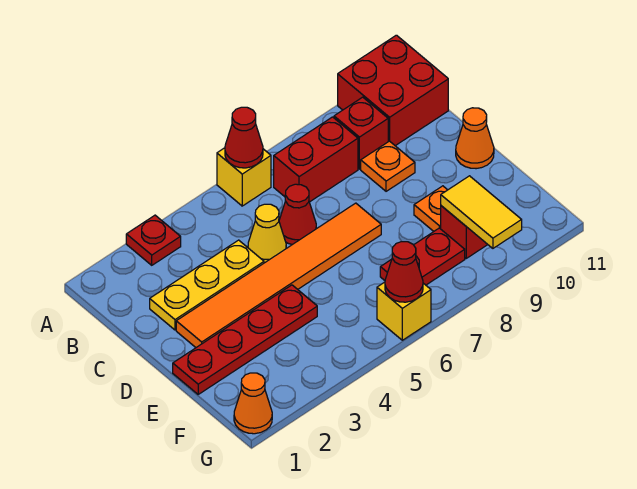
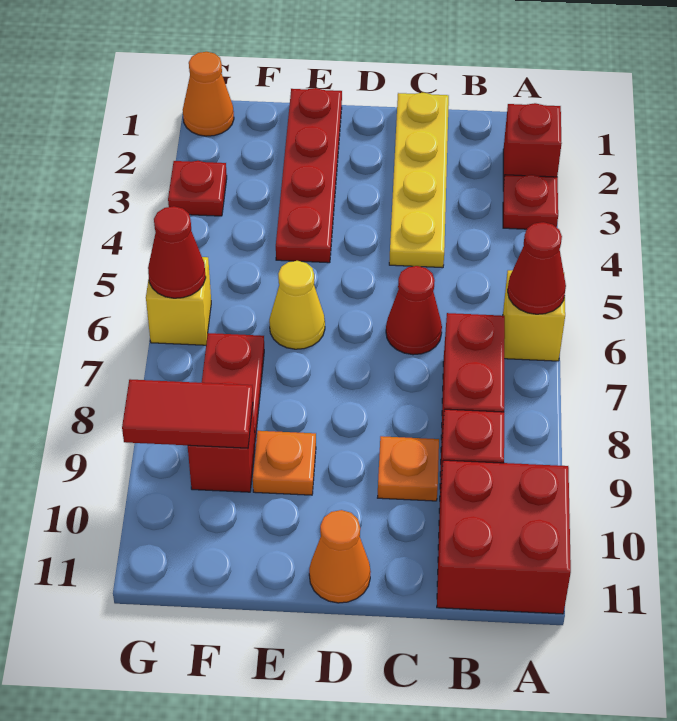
none -> red brick A2 level 1
yellow plate C2:C4 level 1 -> yellow plate C1:C4 level 1
yellow cone C5 level 1 -> yellow cone E6 level 1
orange tile D2:D7 level 1 -> none
yellow tile F9:G9 level 2 -> red tile F9:G9 level 2
none -> red plate G3 level 1

